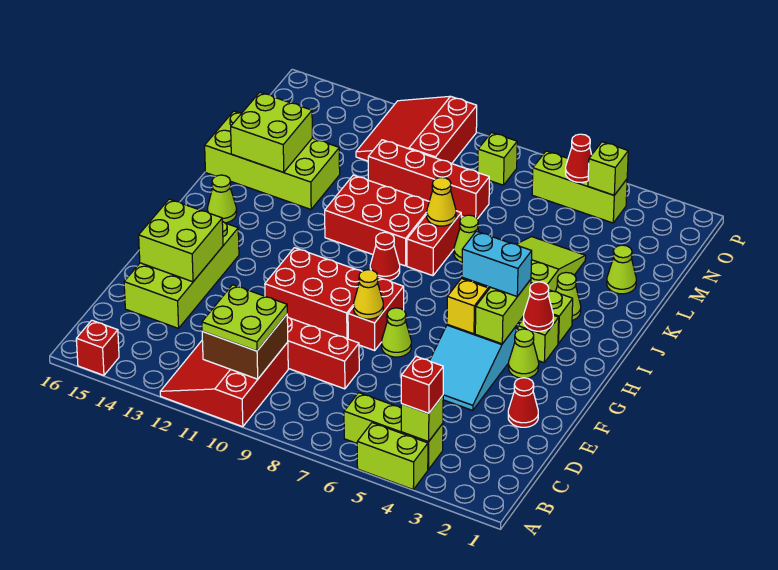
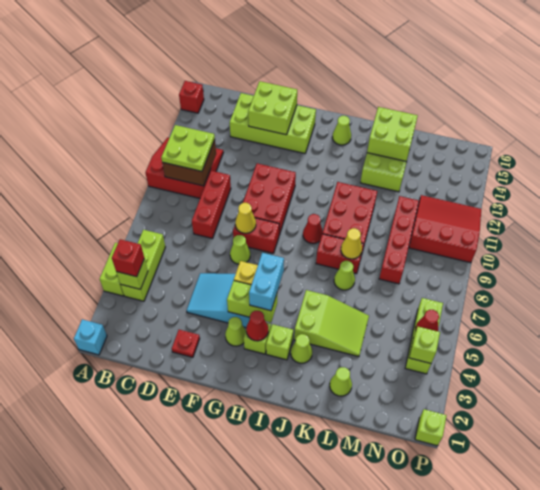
none -> cyan brick A1 level 1
red cone E2 level 1 -> red plate E2 level 1
lime brick O8 level 1 -> lime brick P1 level 1

